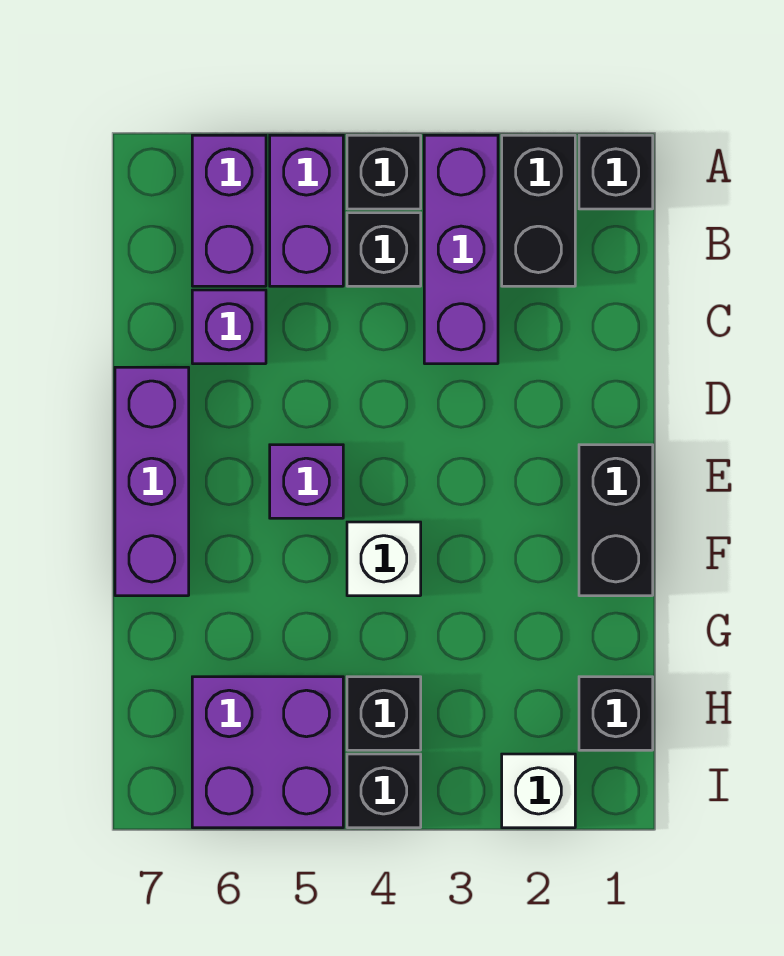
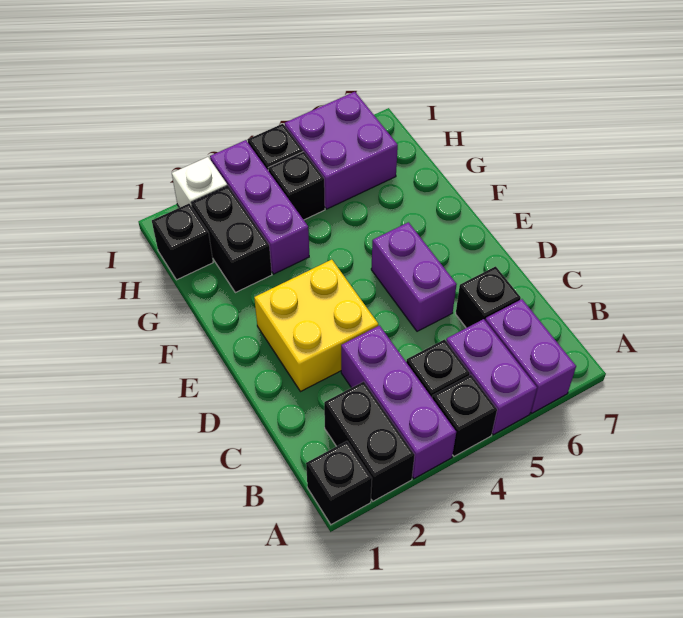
purple brick C6 level 1 -> black brick C6 level 1
none -> yellow brick D2:E3 level 1
purple brick D7:F7 level 1 -> purple brick G3:I3 level 1
black brick E1:F1 level 1 -> black brick G2:H2 level 1
purple brick E5 level 1 -> purple brick D5:E5 level 1
white brick F4 level 1 -> none

